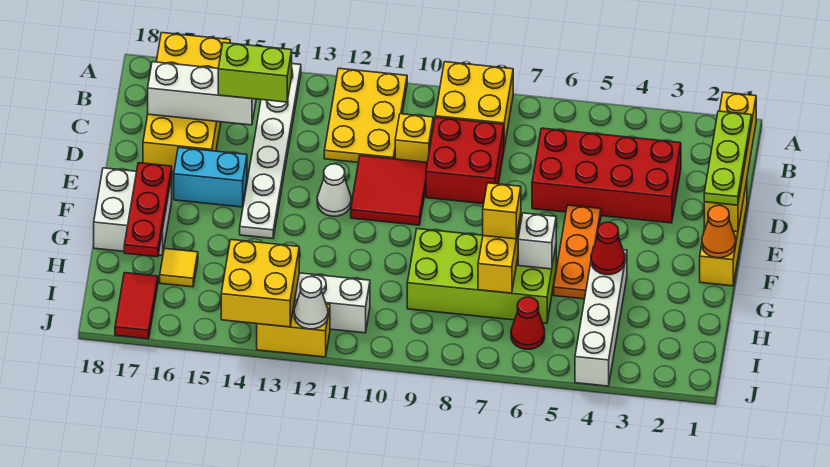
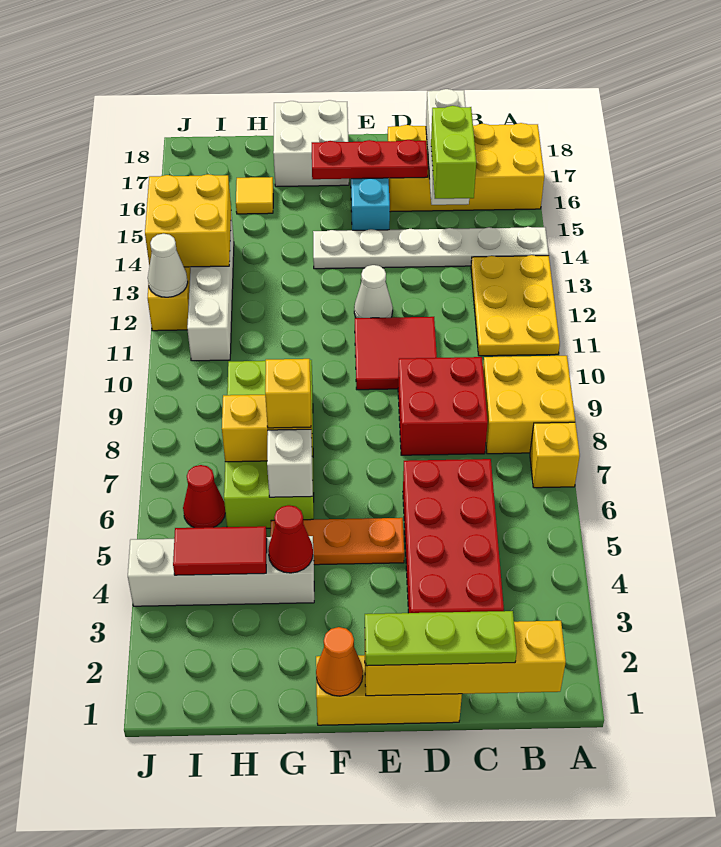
yellow plate A11:C12 level 1 -> yellow plate A11:B13 level 1
yellow brick C10 level 1 -> yellow brick A7 level 1
red plate F17:H17 level 2 -> red plate D16:F16 level 2
red tile I17:J17 level 1 -> red tile H4:I4 level 2

